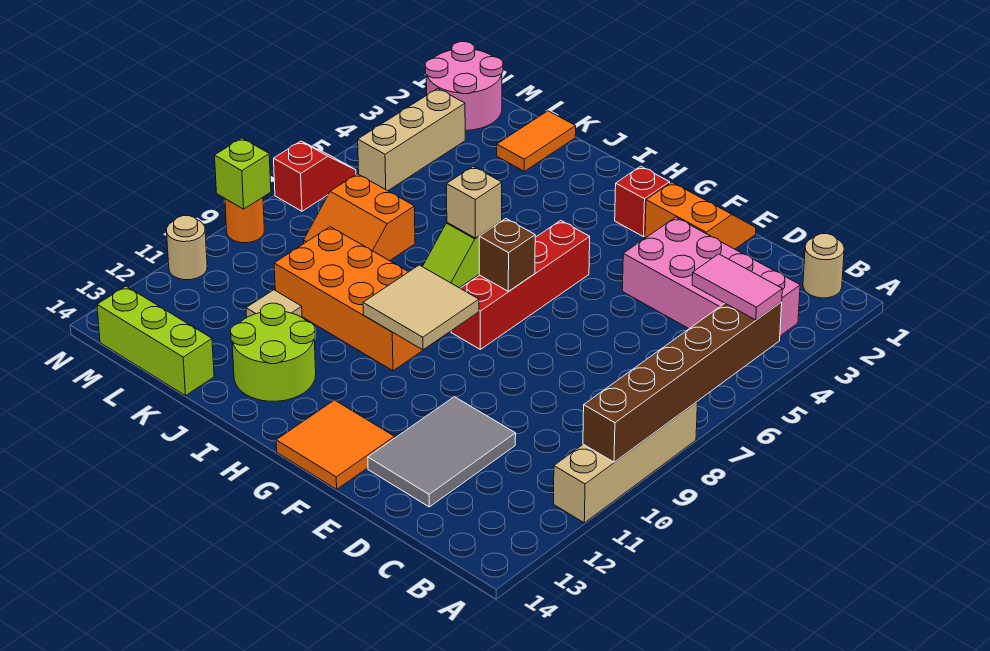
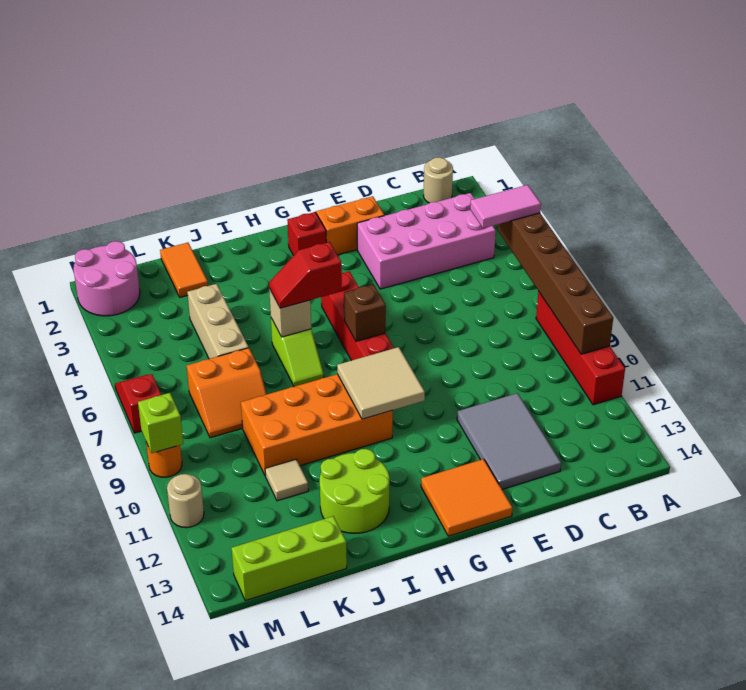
tan brick A8:A11 level 1 -> red brick A8:A11 level 1
none -> red slope H6:I6 level 3 top H
tan brick M3:M5 level 1 -> tan brick K4:K6 level 1

